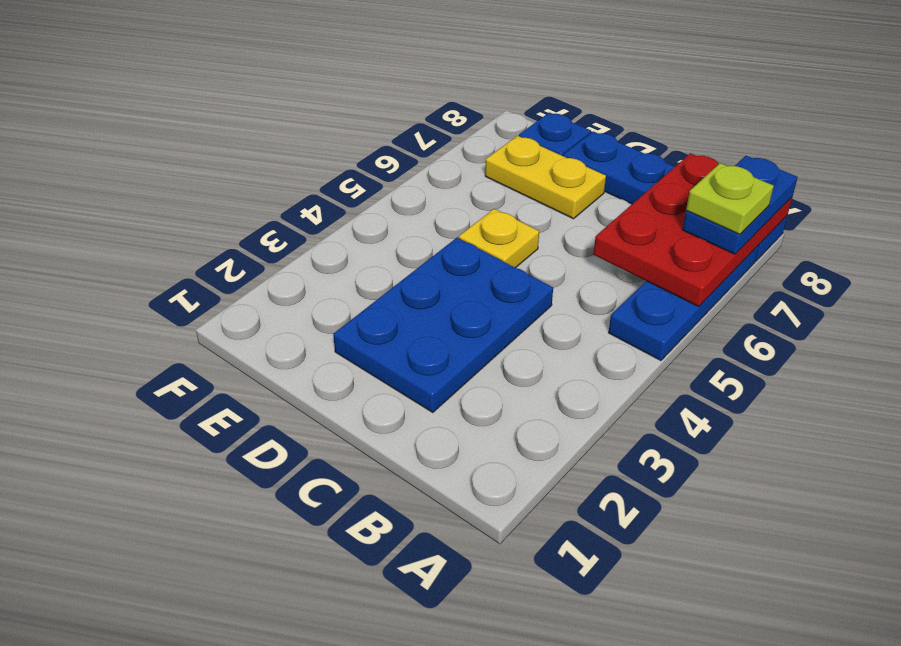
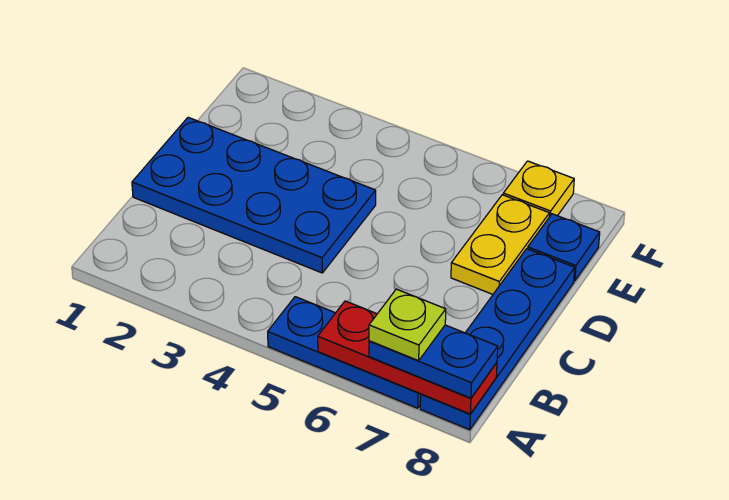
red plate A6:B8 level 2 -> red plate A6:A8 level 2
blue plate C2:D4 level 1 -> blue plate C1:D4 level 1
yellow plate D5 level 1 -> yellow plate F7 level 1

